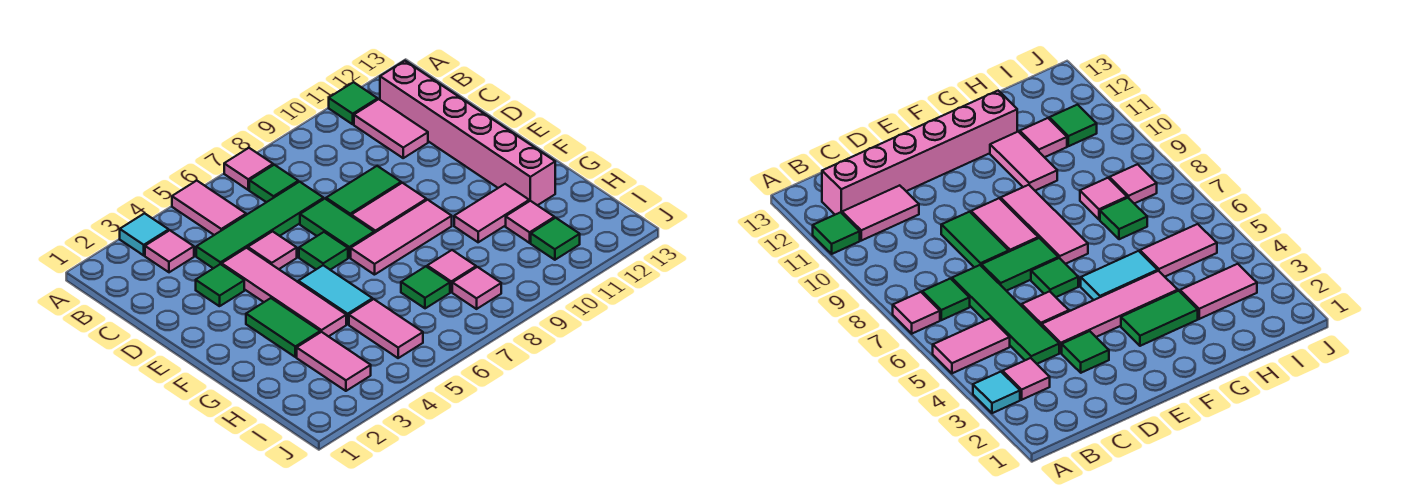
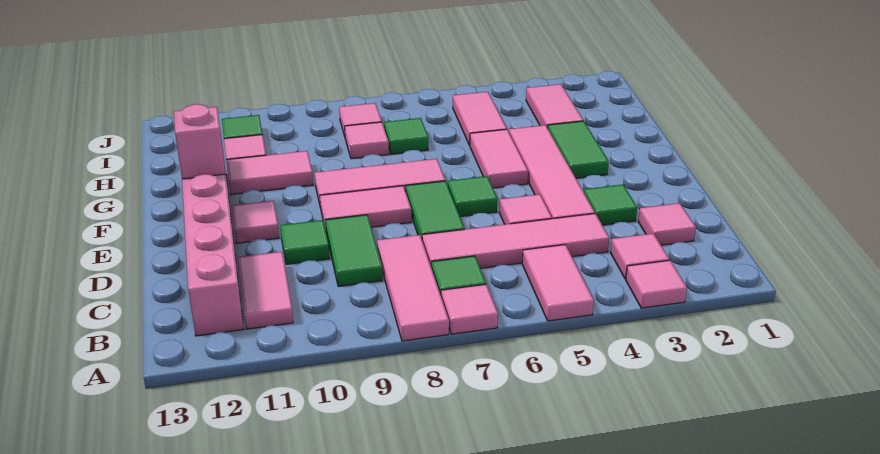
cyan tile A3 level 1 -> pink tile A3 level 1
none -> pink tile A8:C8 level 1
green tile A11 level 1 -> green tile D10 level 1
none -> pink tile C2 level 1
green tile C4:C7 level 1 -> pink tile C4:C7 level 1
green tile D8:D9 level 1 -> green tile C9:D9 level 1
none -> pink tile E11 level 1
cyan tile F5:G5 level 1 -> pink tile F5:G5 level 1
none -> pink brick F12 level 2

